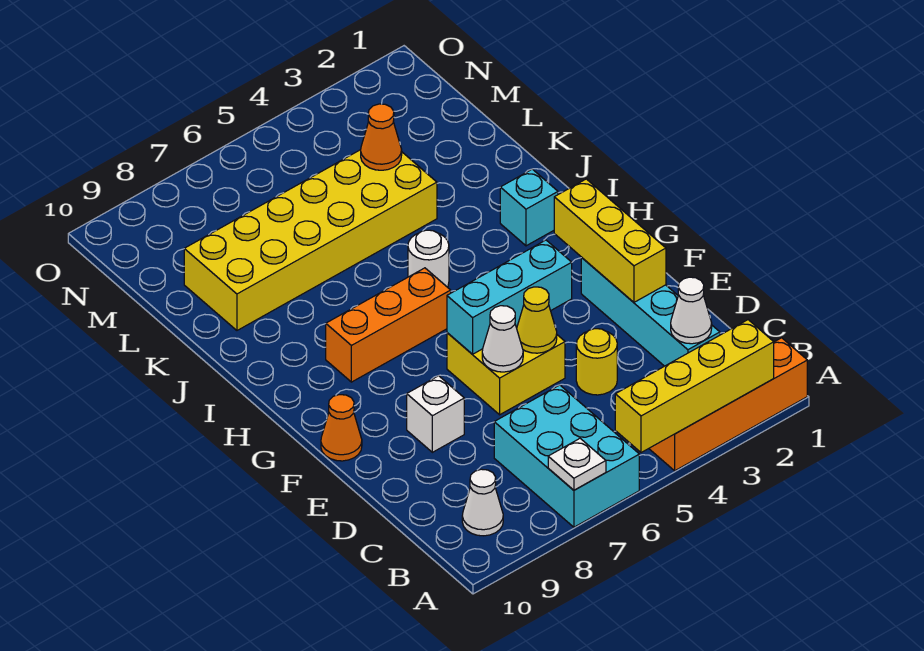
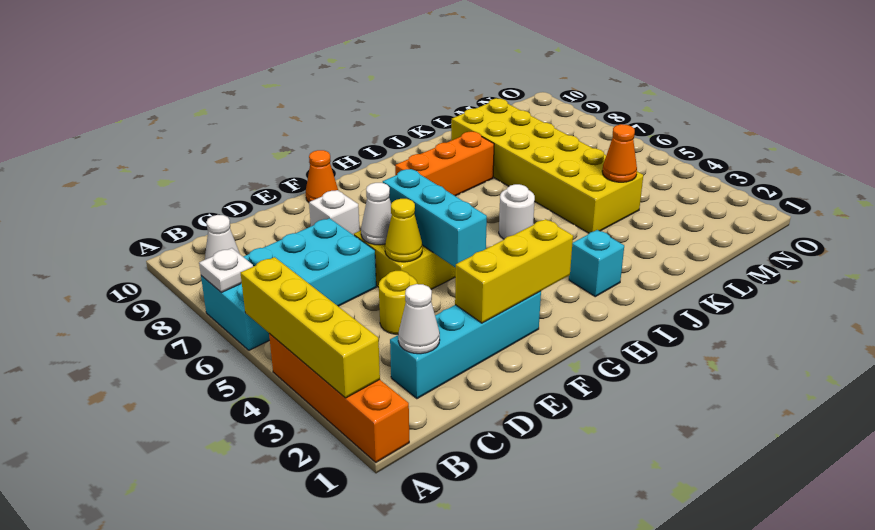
cyan brick A6:C7 level 1 -> cyan brick A6:D7 level 1
orange brick H6:H8 level 1 -> orange brick H8:J8 level 1

